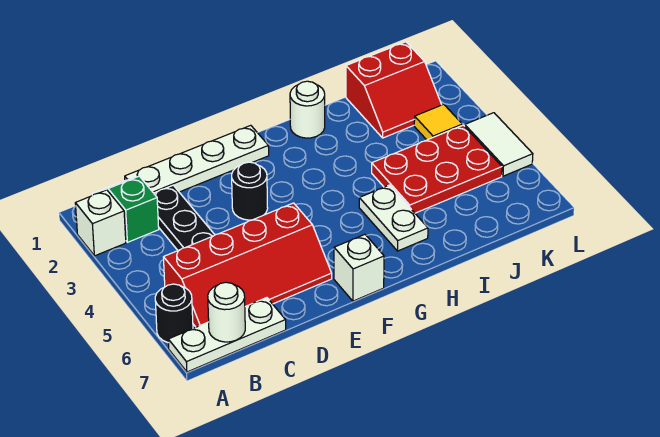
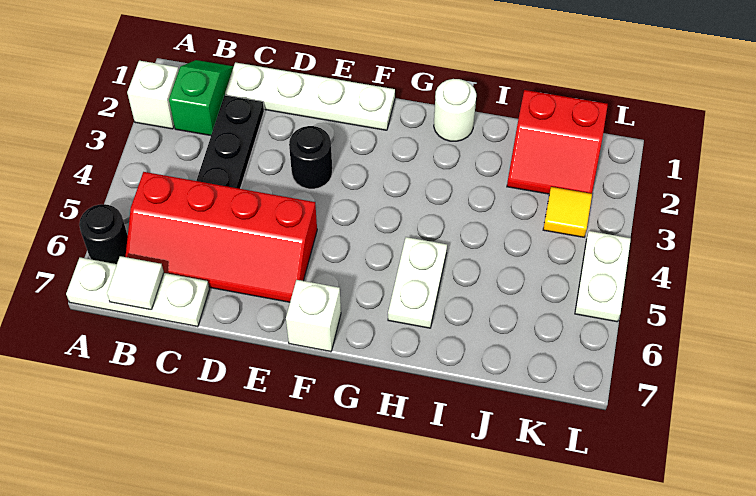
white round brick B7 level 2 -> white tile B7 level 2
red plate I4:K5 level 1 -> none
white tile L4:L5 level 1 -> white plate L4:L5 level 1

